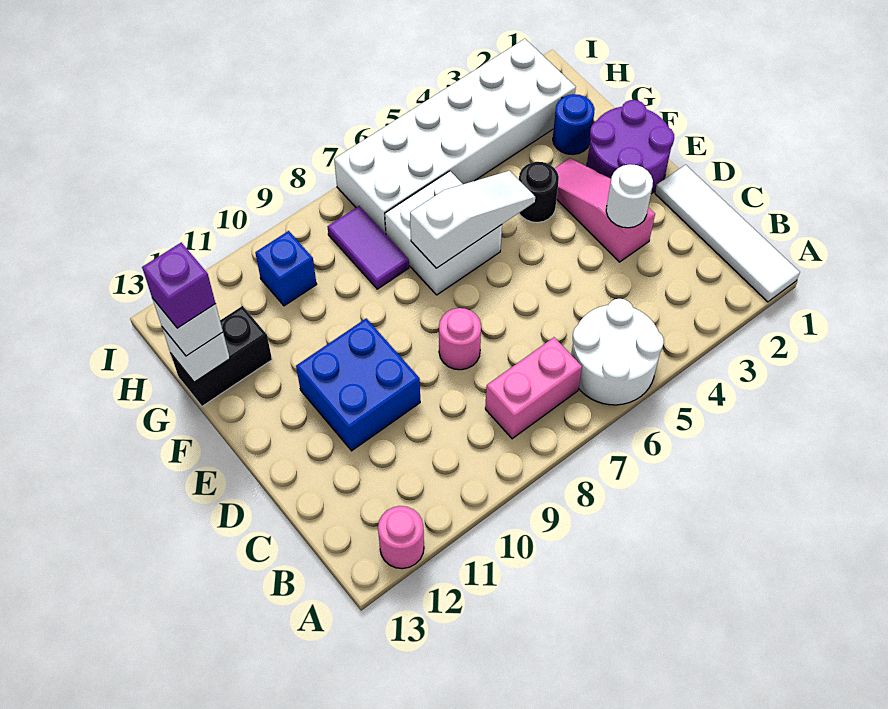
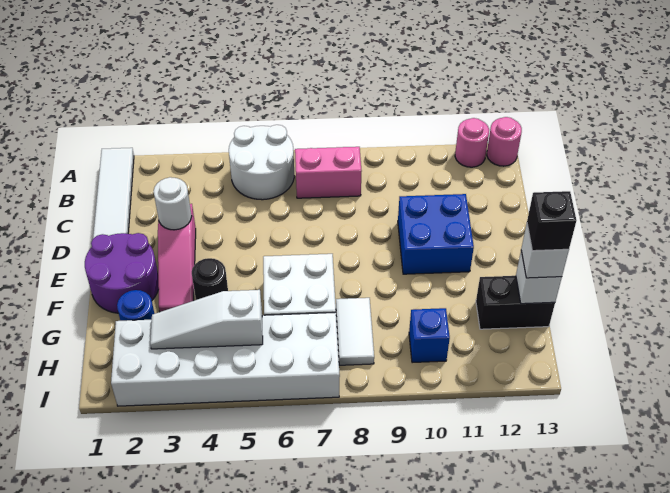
pink round brick D8 level 1 -> pink round brick A13 level 1
white slope F5:F7 level 2 top 7 -> white slope H3:H5 level 2 top 5
purple tile G8:H8 level 1 -> white tile G8:H8 level 1
purple brick G13 level 4 -> black brick G13 level 4

